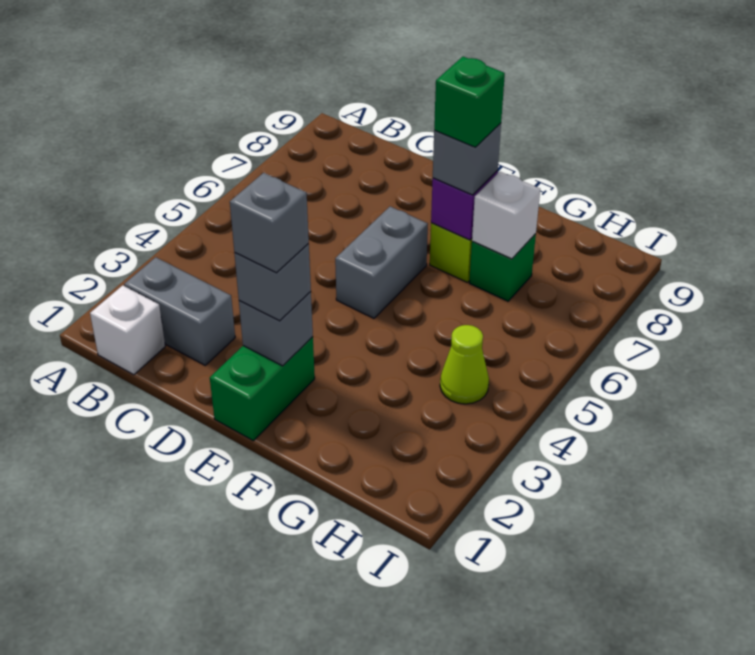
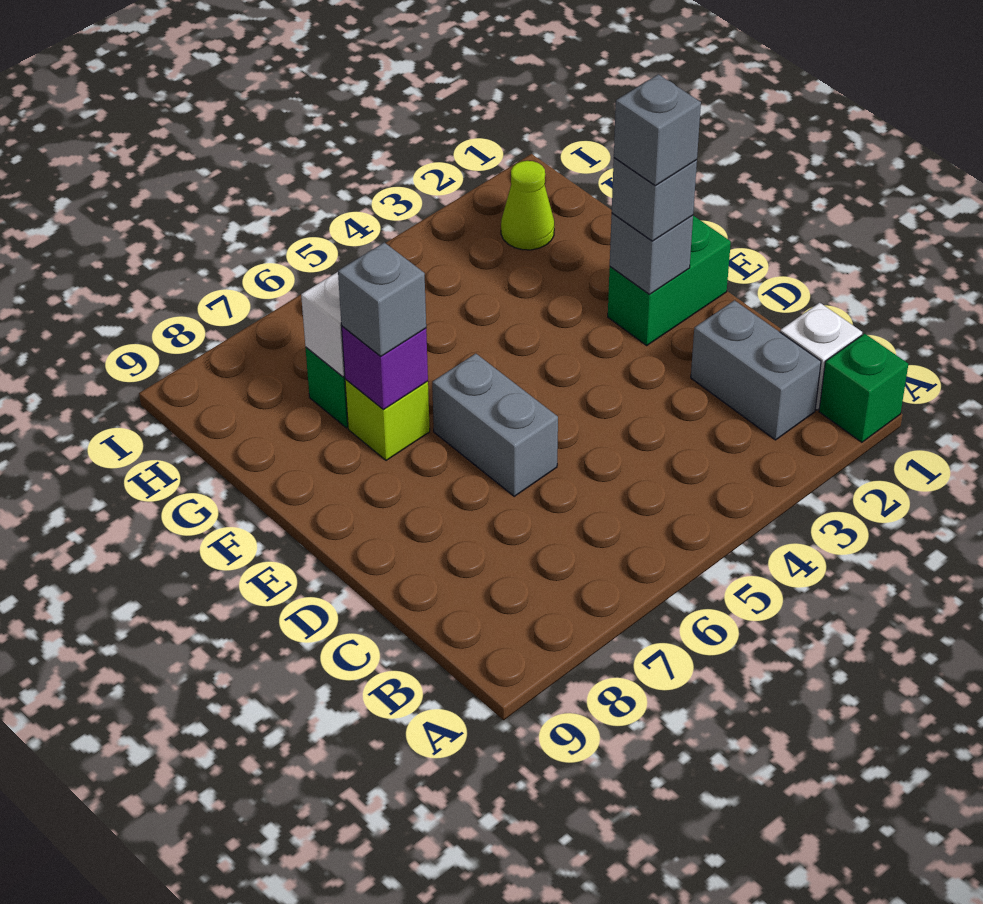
grey brick E5:E6 level 1 -> grey brick D6:E6 level 1
green brick F7 level 4 -> green brick A1 level 1
lime cone H4 level 1 -> lime cone H2 level 1

